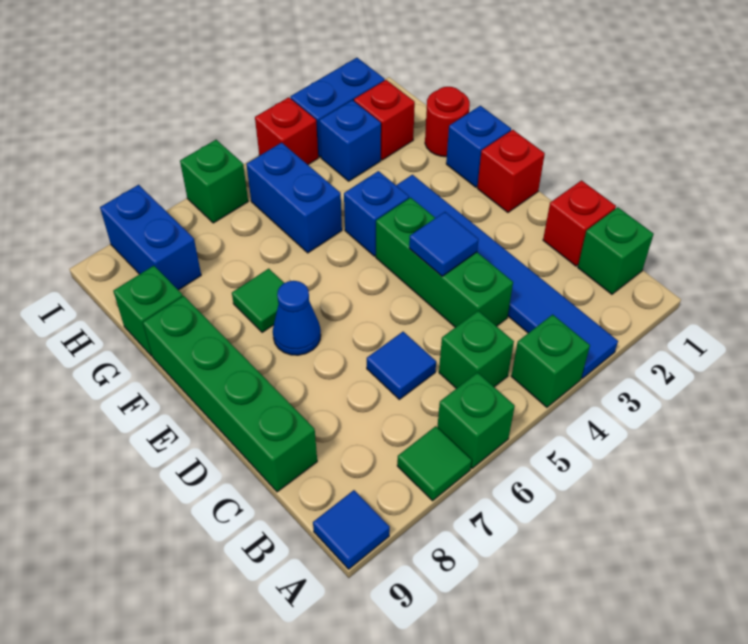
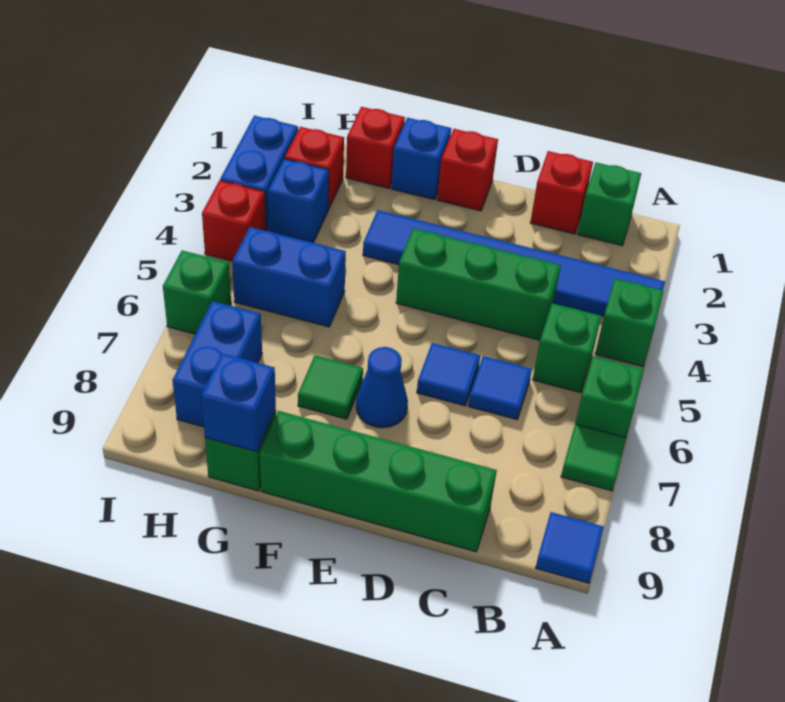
blue tile D4 level 2 -> blue tile D6 level 1
blue brick F4 level 1 -> blue brick G9 level 2
red round brick G1 level 1 -> red brick G1 level 1
blue brick H8:I8 level 1 -> blue brick H7:H8 level 1

